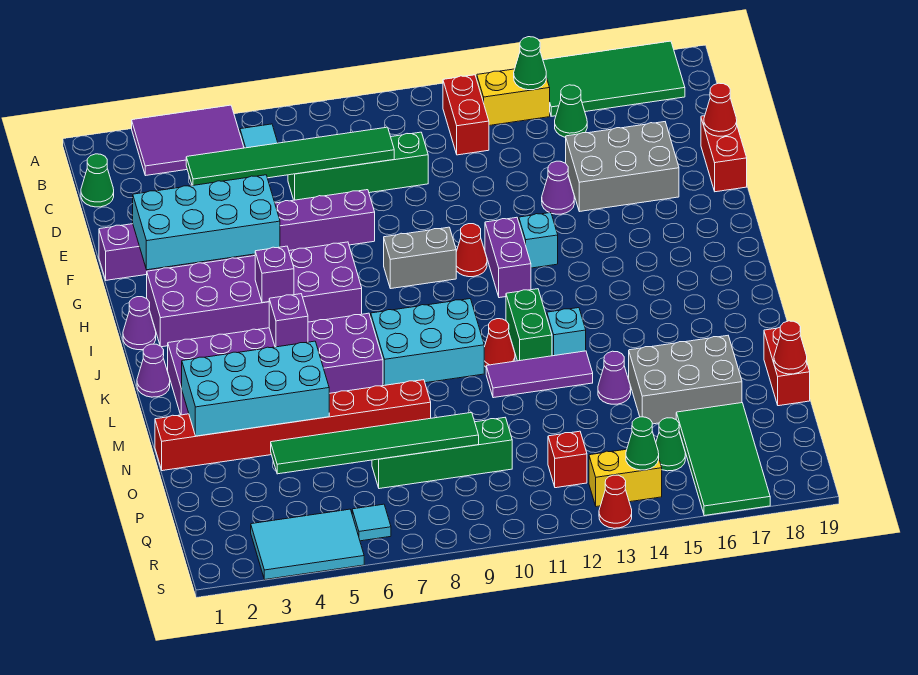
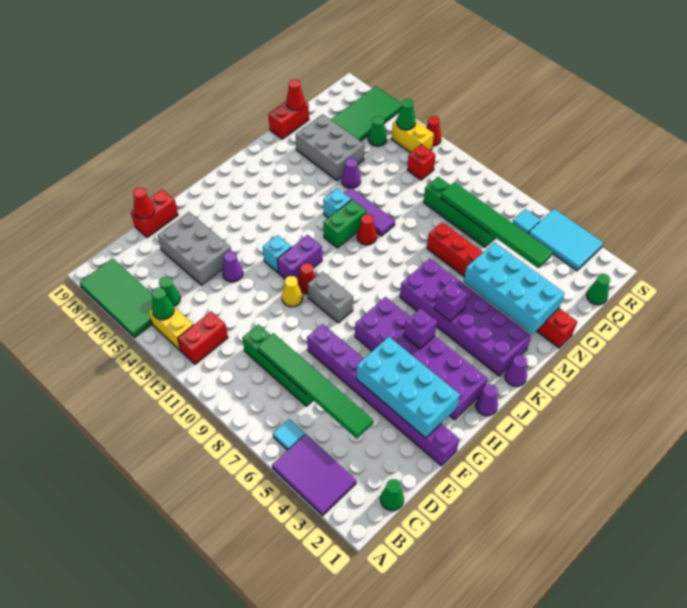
none -> yellow cone G11 level 1
cyan brick K8:L10 level 1 -> none
none -> green cone Q1 level 1

